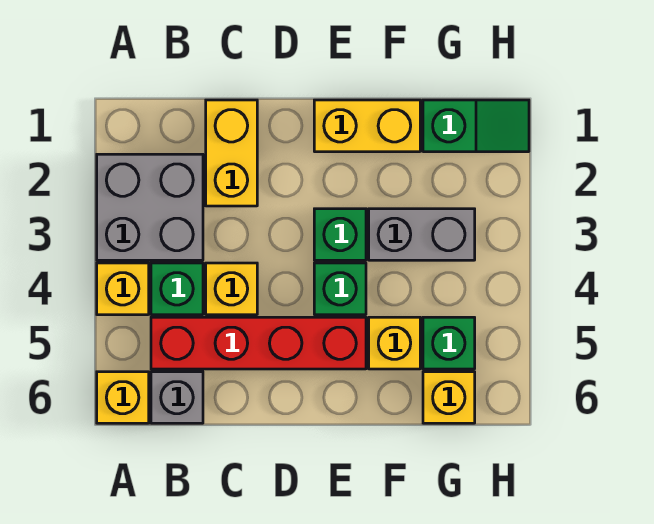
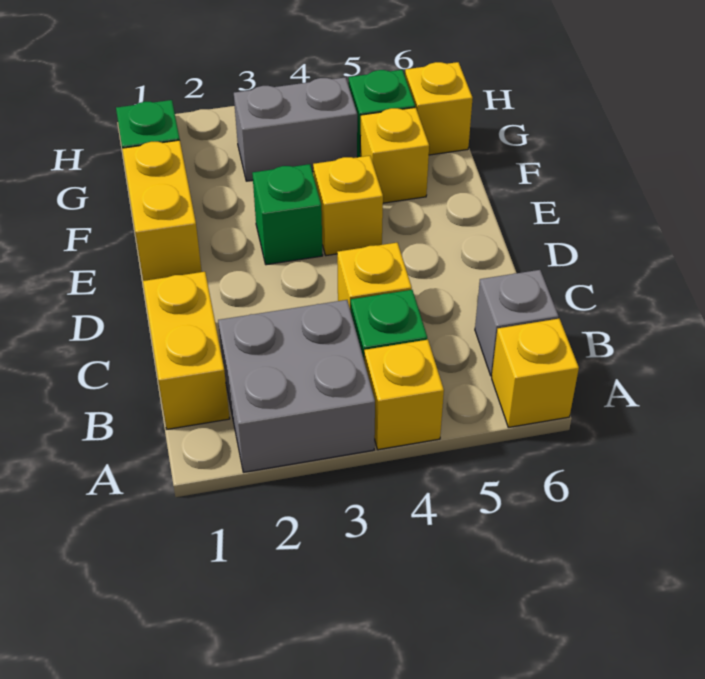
red brick B5:E5 level 1 -> none
yellow brick C1:C2 level 1 -> yellow brick B1:C1 level 1
green brick E4 level 1 -> yellow brick E4 level 1
grey brick F3:G3 level 1 -> grey brick G3:G4 level 1

